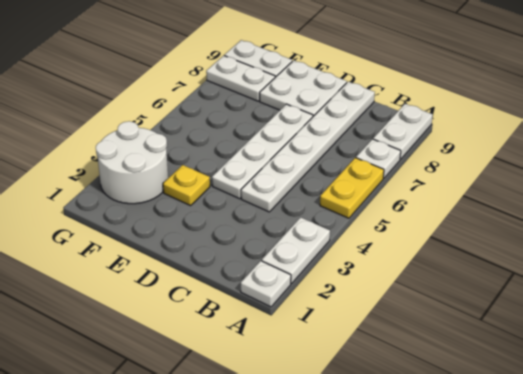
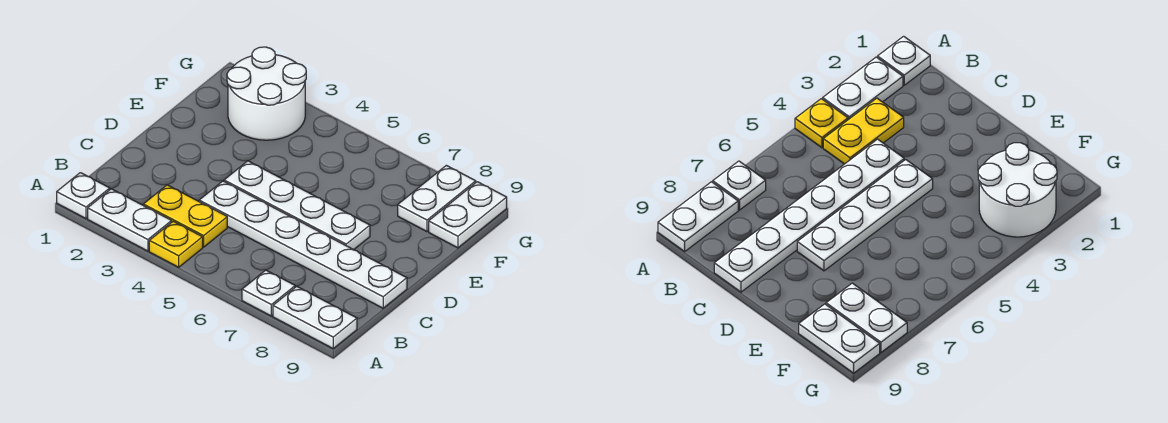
yellow plate A5:A6 level 1 -> yellow plate B3:B4 level 1
white plate D8:E9 level 1 -> none
yellow plate E3 level 1 -> yellow plate A4 level 1

